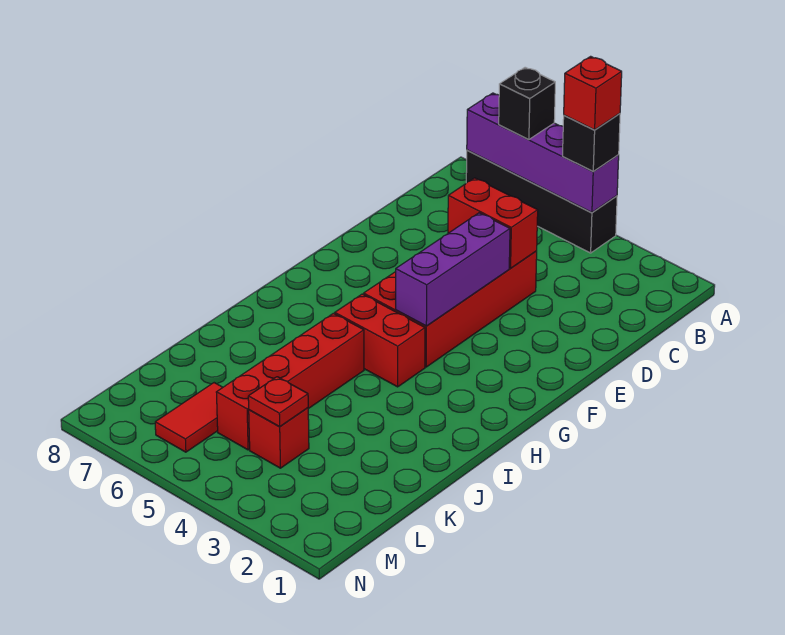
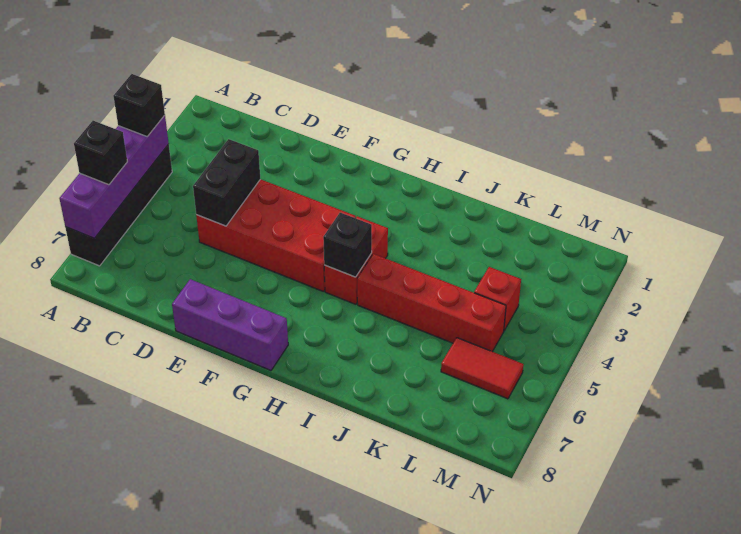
red brick A4 level 4 -> none
red brick D4:D5 level 2 -> black brick D4:D5 level 2
purple brick E4:G4 level 2 -> purple brick E8:G8 level 1
none -> black brick H5 level 2
red plate L4 level 2 -> none

